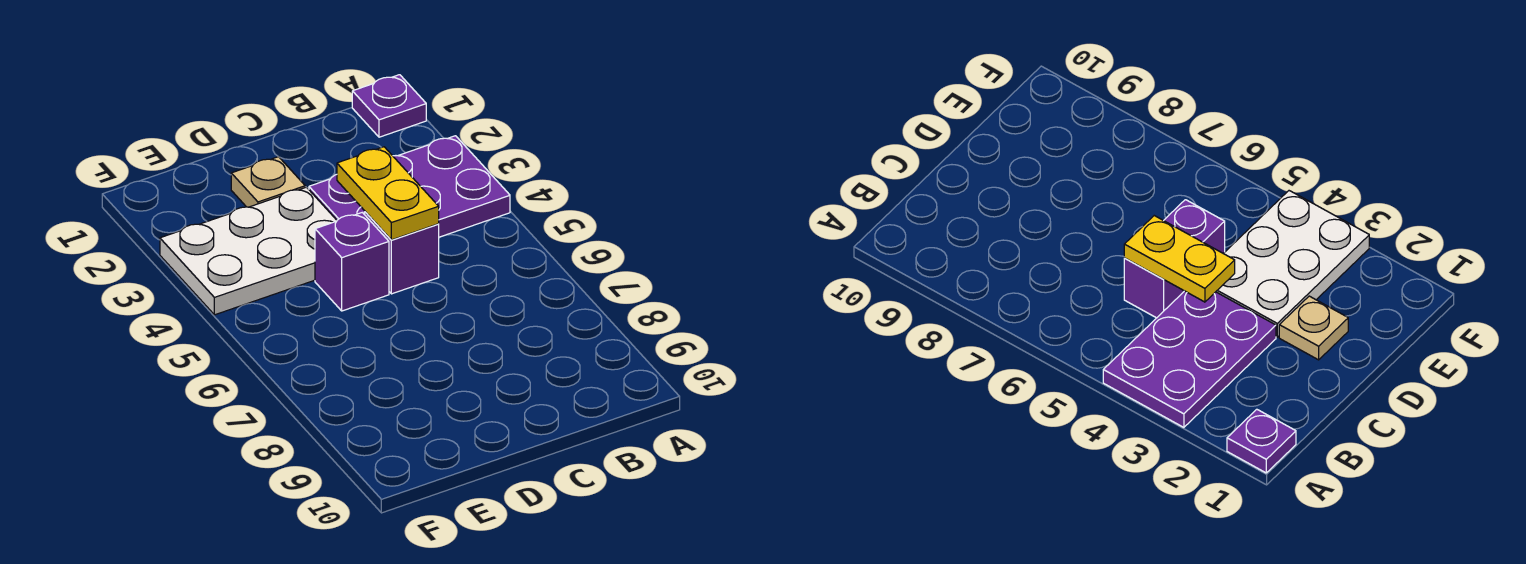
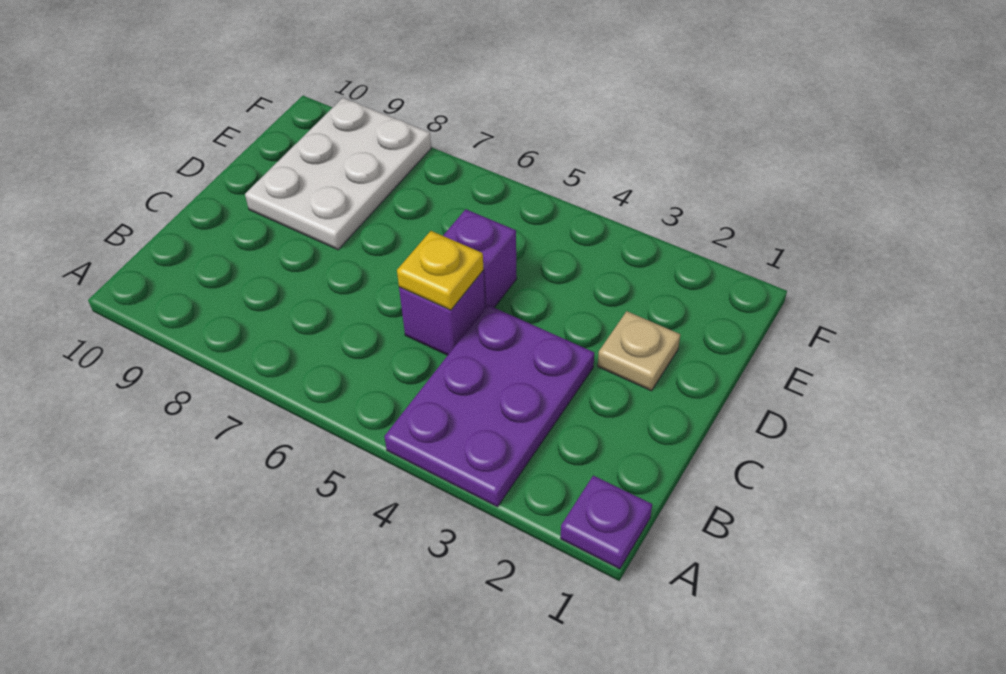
yellow plate C4:C5 level 2 -> yellow plate C5 level 2
white plate D3:F4 level 1 -> white plate D8:F9 level 1

